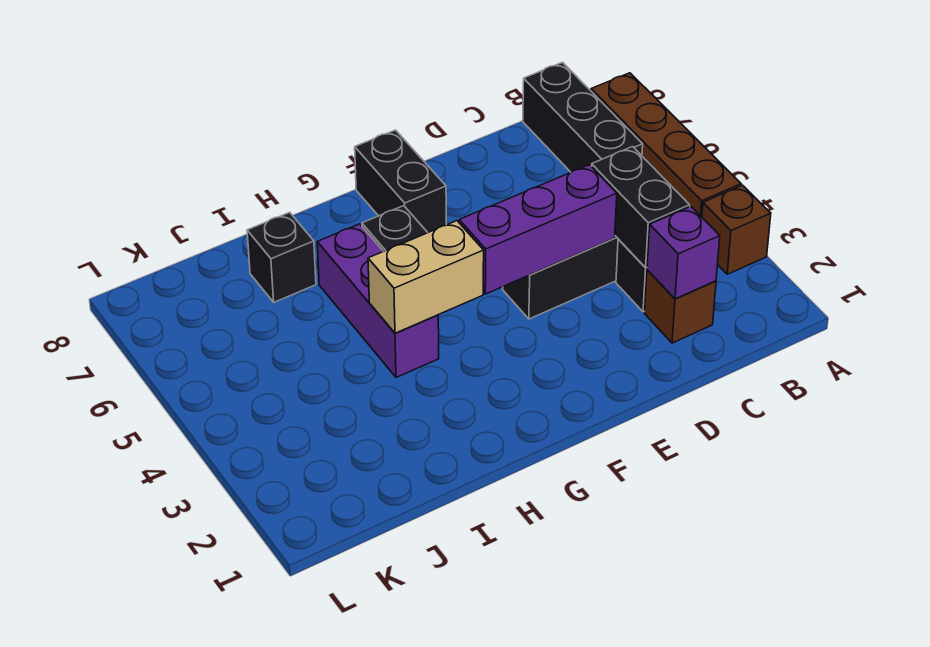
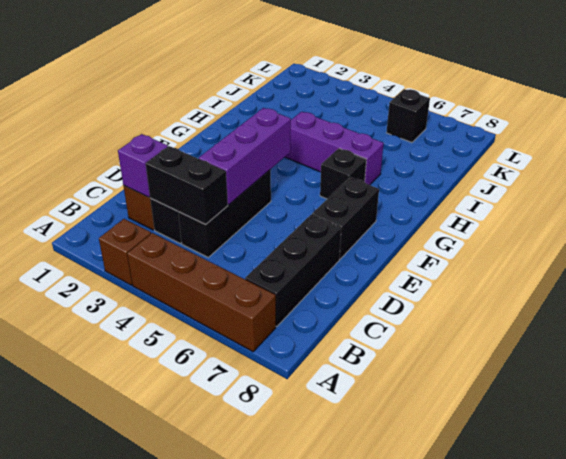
black brick B6:B8 level 1 -> black brick B7:D7 level 1
black brick F7:F8 level 1 -> black brick E7:F7 level 1
tan brick G4:H4 level 2 -> none
black brick I7 level 1 -> black brick K6 level 1

